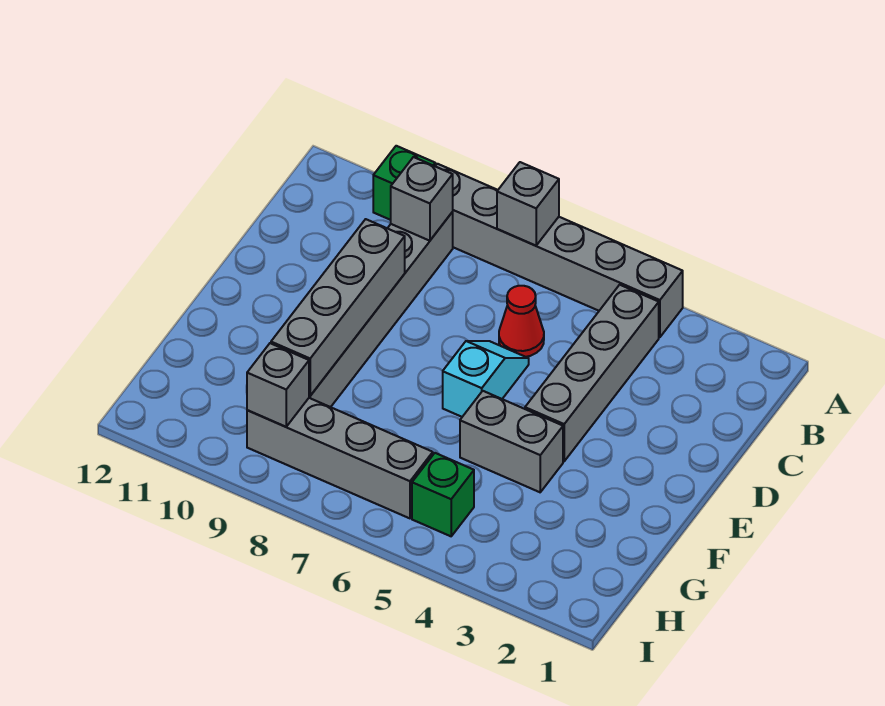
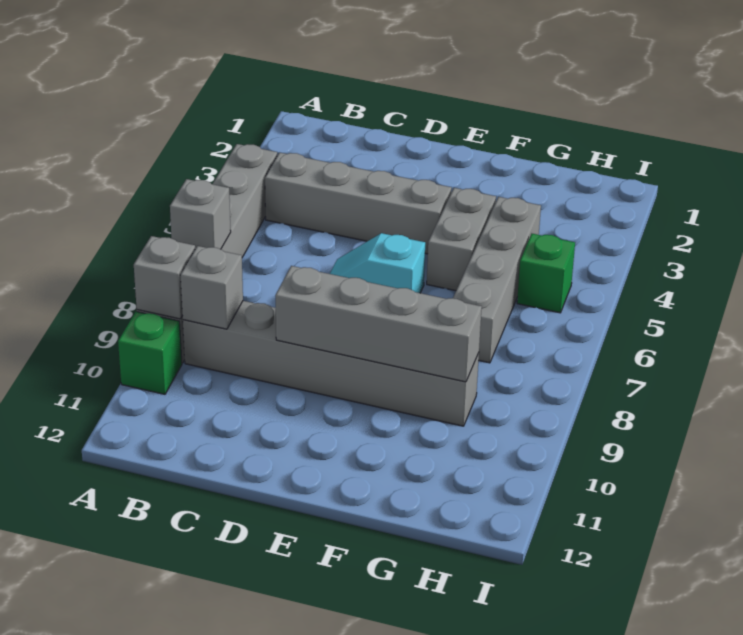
red cone C6 level 1 -> none
grey brick H6:H9 level 1 -> grey brick G4:G7 level 1
grey brick H9 level 2 -> grey brick A9 level 2

